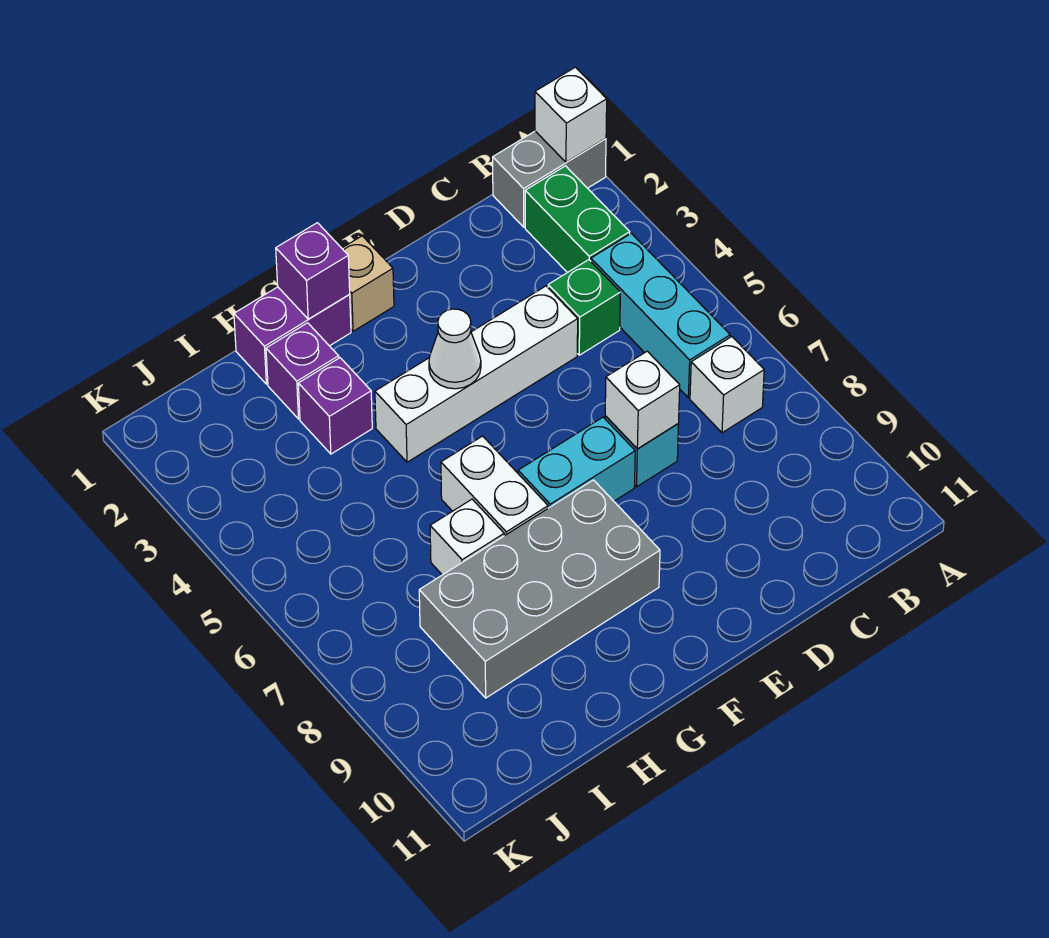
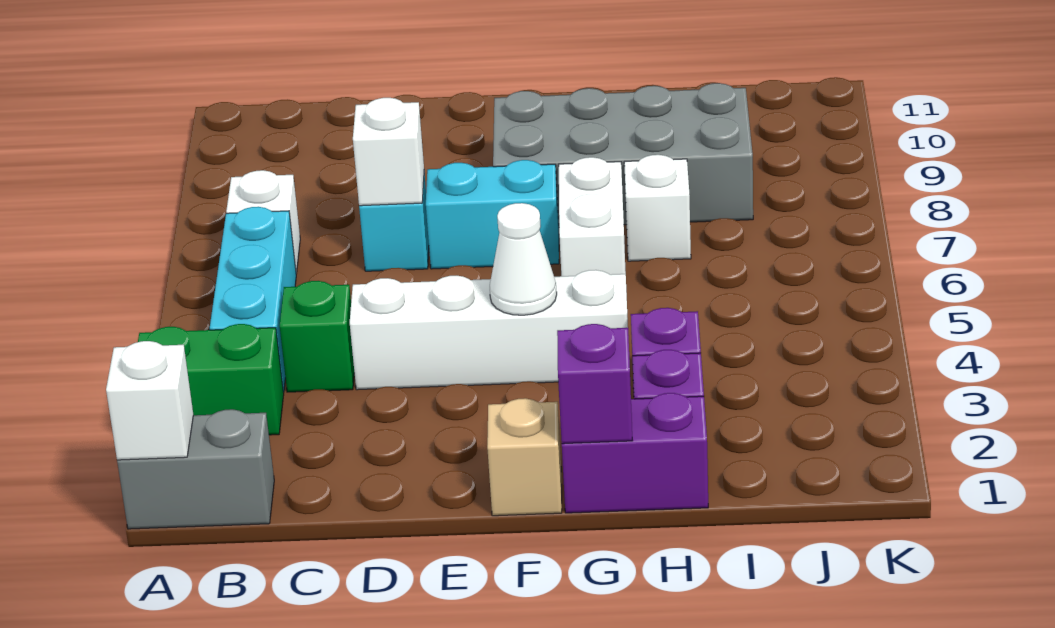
green brick B2:B3 level 1 -> green brick A3:B3 level 1

